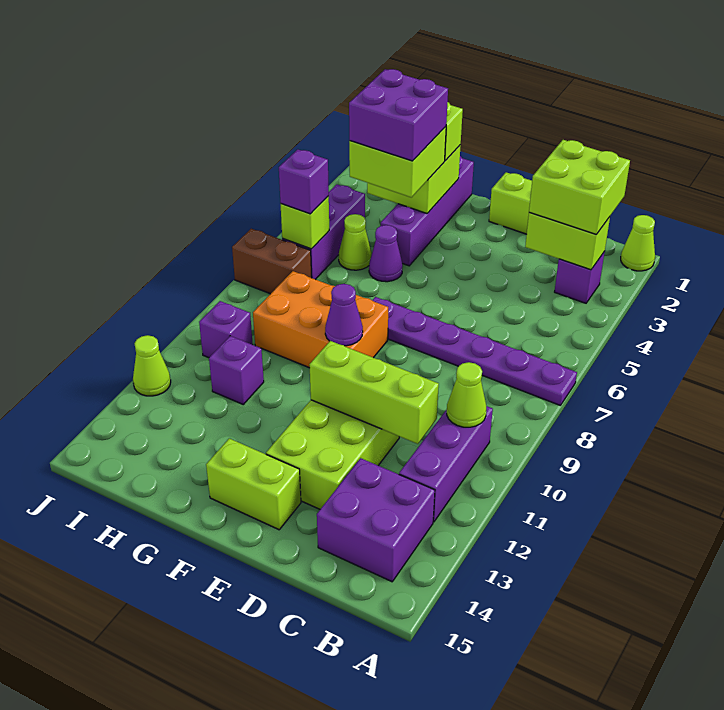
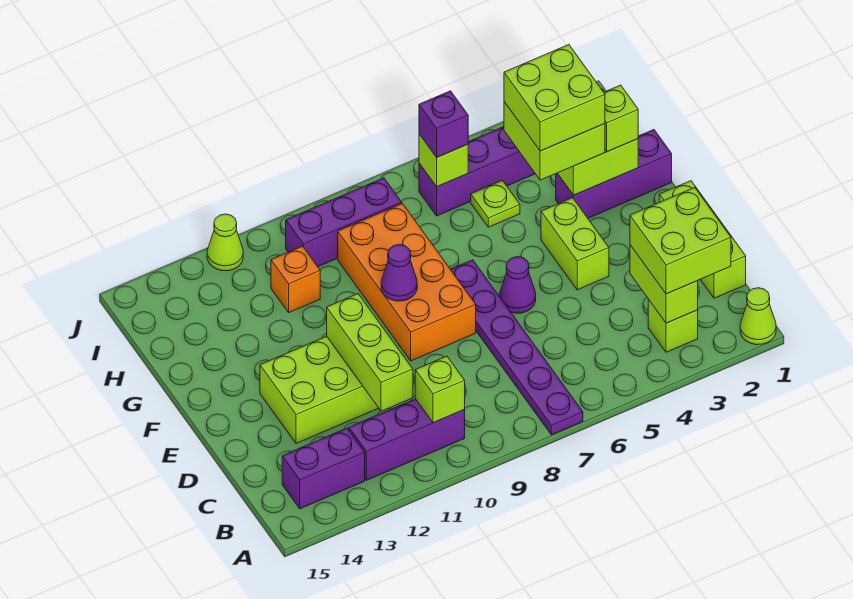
purple brick B3 level 1 -> lime brick B3 level 1
lime cone B10 level 2 -> lime brick B10 level 2
purple brick B13:C14 level 1 -> purple brick B13:B14 level 1
lime brick E14:F14 level 1 -> lime brick E4:F4 level 1
orange brick F8:H9 level 1 -> orange brick E8:H9 level 1
purple brick G1:G4 level 1 -> purple brick G1:G3 level 1
purple brick G3:H4 level 4 -> lime brick G3:H4 level 4
purple cone G5 level 1 -> purple cone E6 level 1
lime cone H5 level 1 -> lime plate H5 level 1
purple brick H11 level 1 -> orange brick H11 level 1
brown brick I7:J7 level 1 -> none
purple brick I10 level 1 -> purple brick I8:I10 level 1

